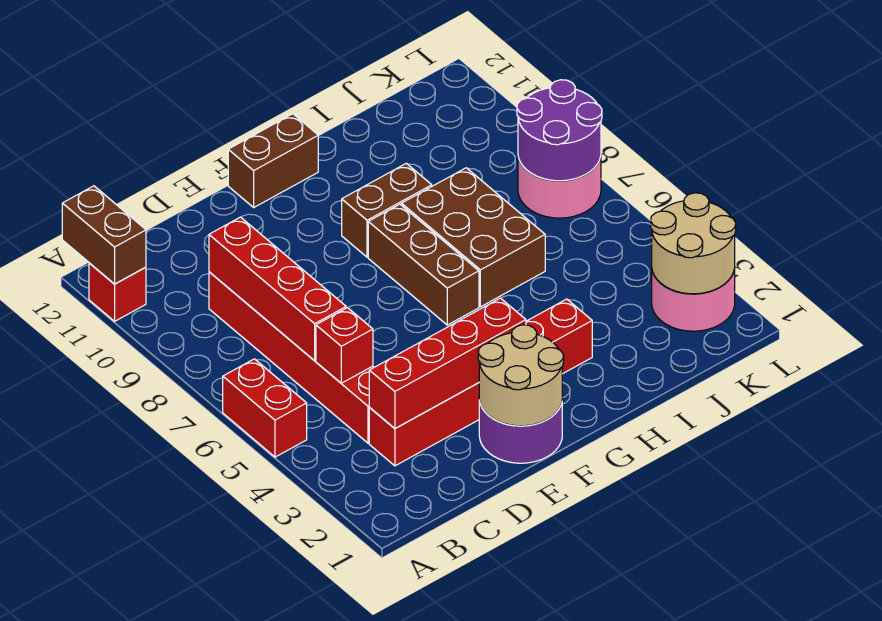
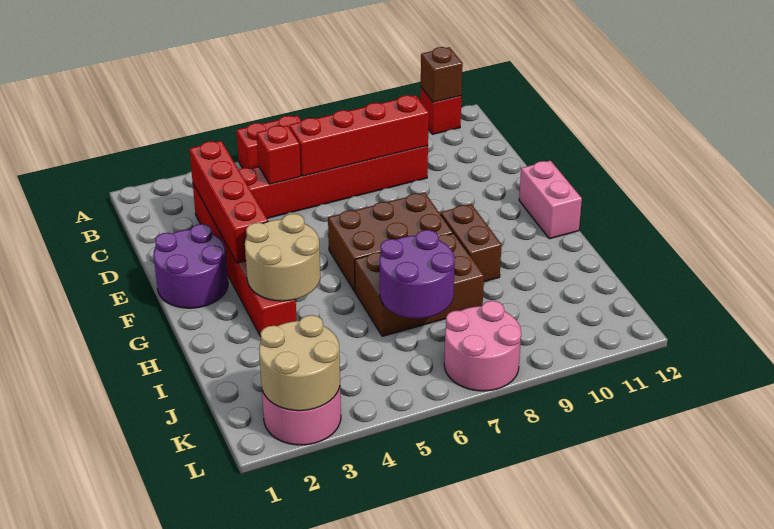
brown brick A11:A12 level 2 -> brown brick A11 level 2
tan round brick E1:F2 level 2 -> tan round brick G3:H4 level 2
brown brick F12:G12 level 1 -> pink brick F12:G12 level 1
brown brick G6:G8 level 1 -> brown brick F6:G8 level 1
purple round brick K7:L8 level 2 -> purple round brick I6:J7 level 2

